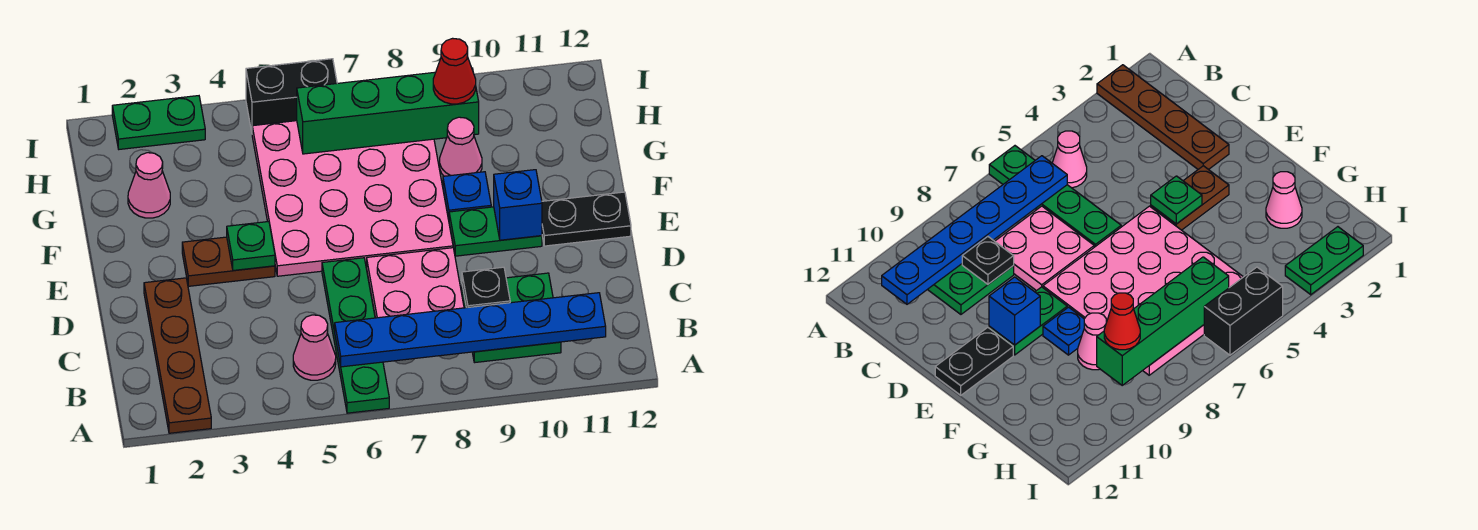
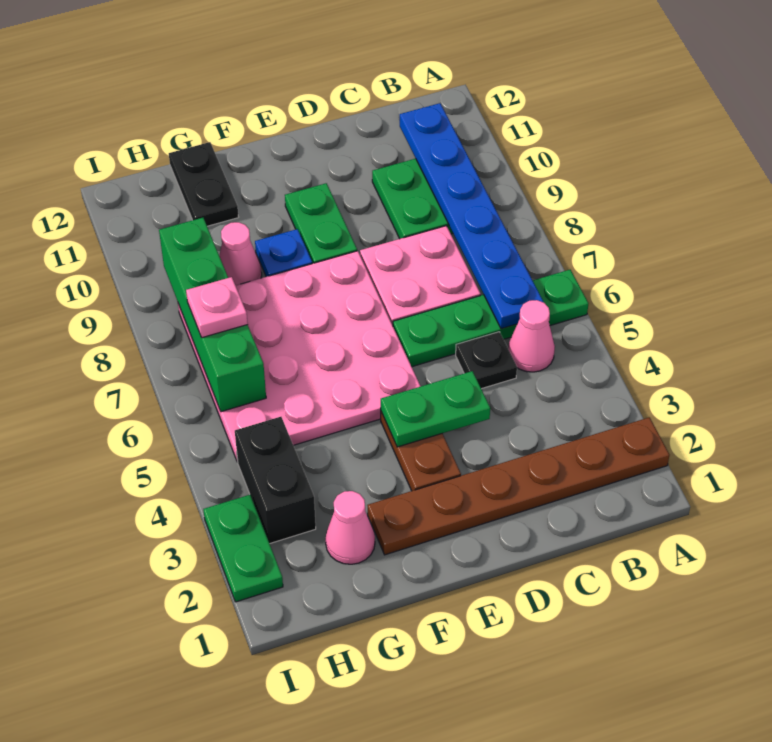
brown plate A2:D2 level 1 -> brown plate A2:F2 level 1
black plate C9 level 2 -> black plate C5 level 1
green plate E4 level 2 -> green plate D4:E4 level 2
blue brick E10 level 2 -> none
black plate E11:E12 level 1 -> black plate G11:G12 level 1
none -> pink plate H7 level 3
red cone H9 level 3 -> none
black brick I5:I6 level 1 -> black brick H3:H4 level 1

